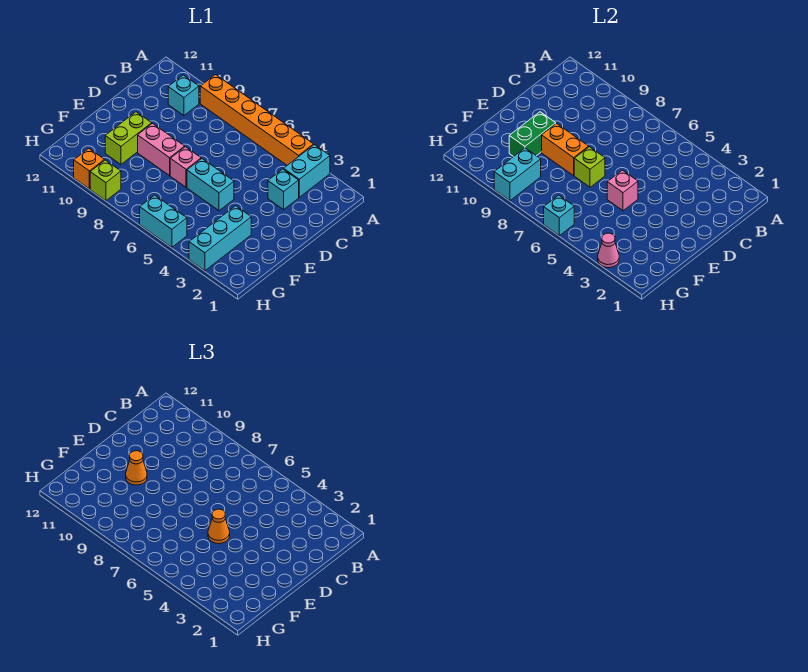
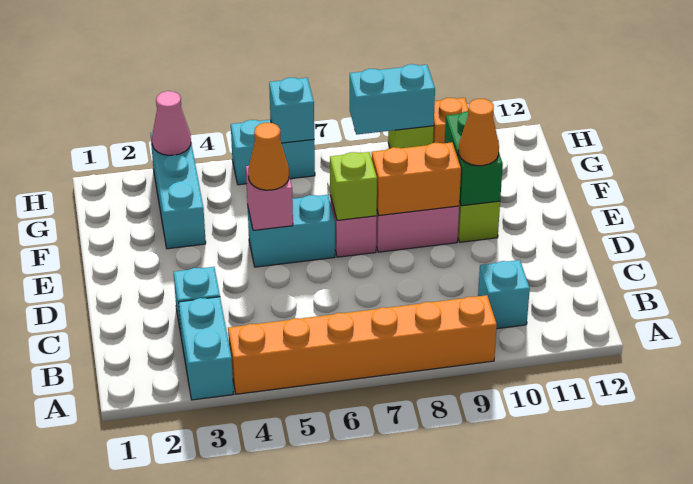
cyan brick G9:H9 level 2 -> cyan brick H8:H9 level 2

